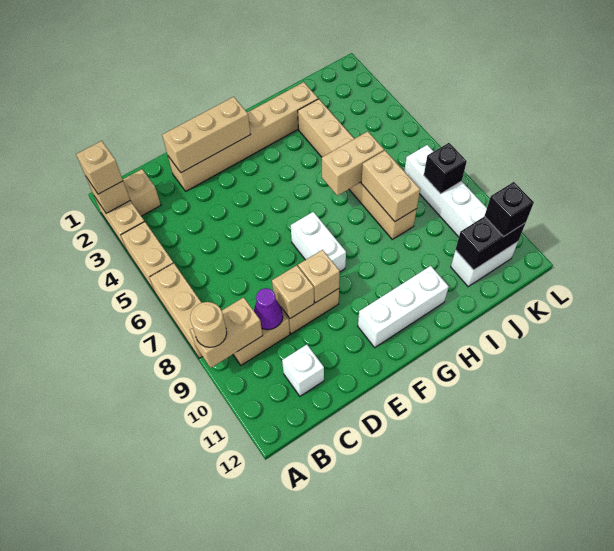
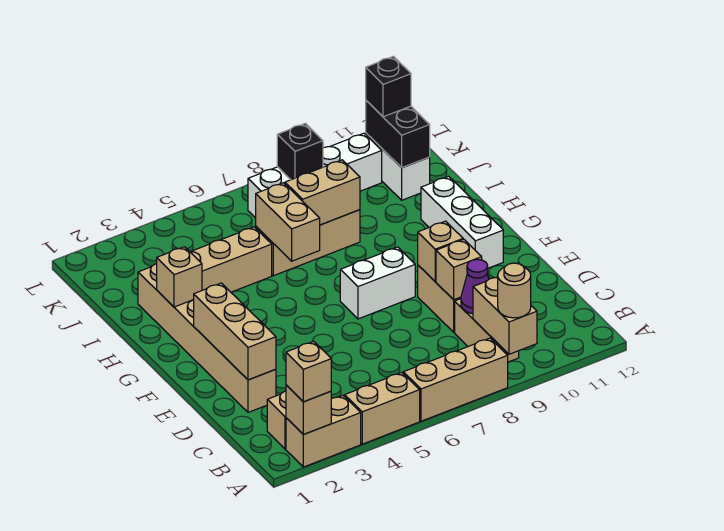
white brick C11 level 1 -> none
none -> tan brick H2 level 2

